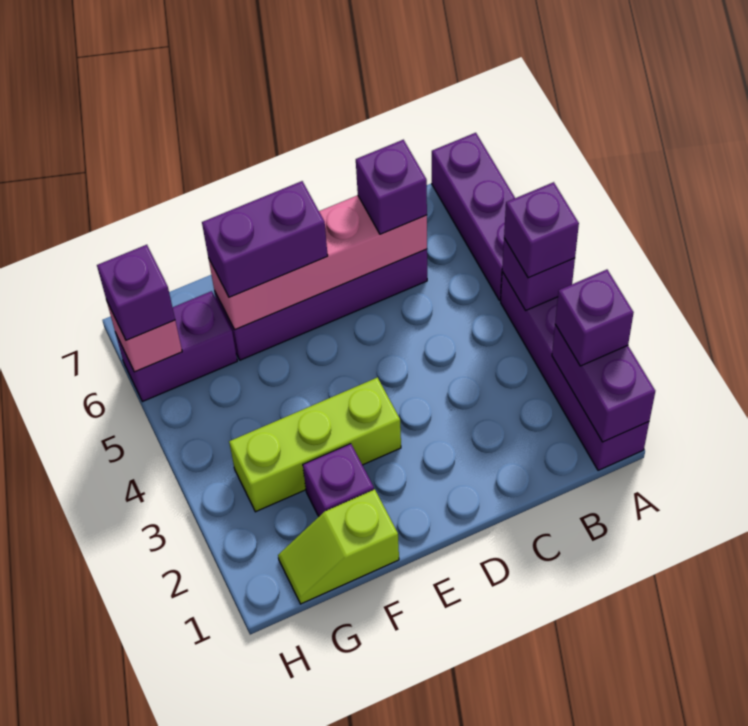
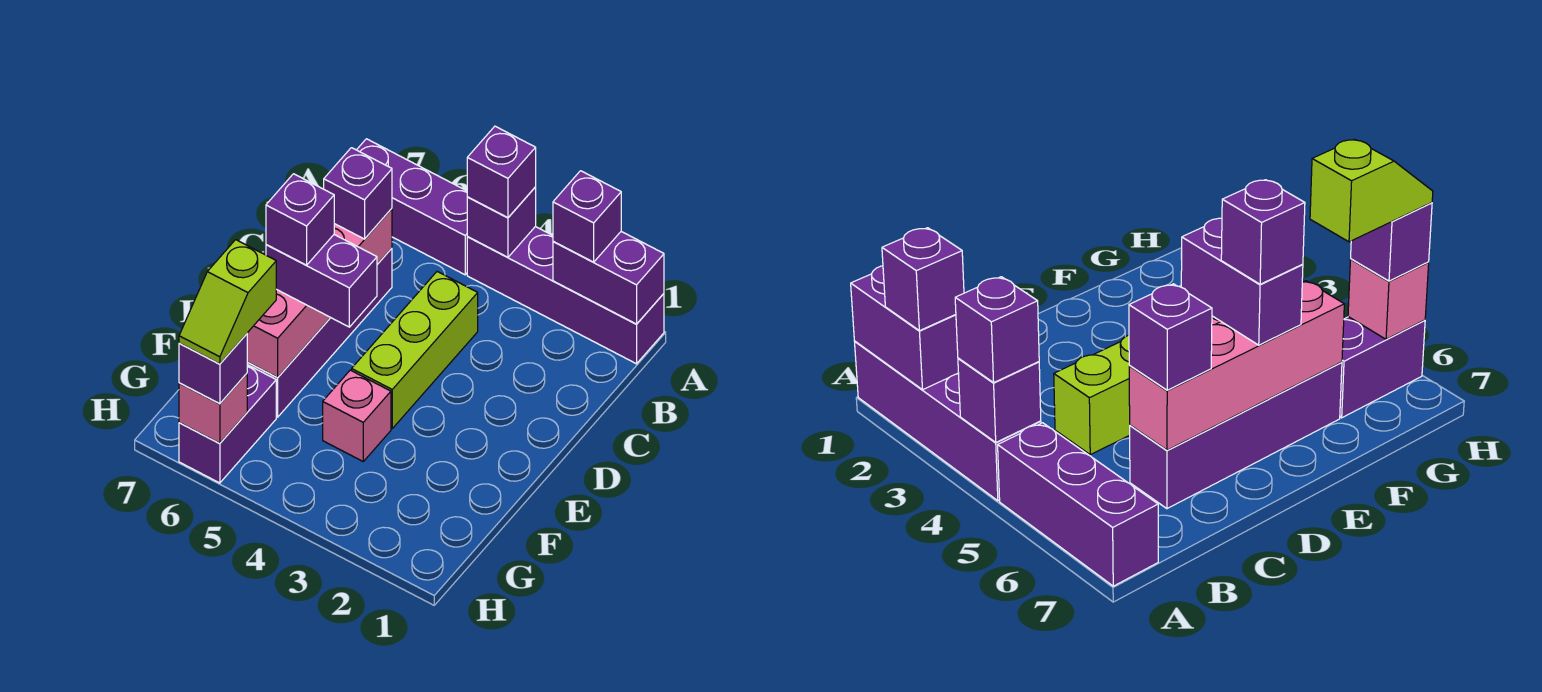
lime brick E3:G3 level 1 -> lime brick C4:E4 level 1
purple brick E6:F6 level 3 -> purple brick E5:E6 level 3
lime slope F1:G1 level 1 top F -> lime slope G6:H6 level 4 top G
purple brick F2 level 1 -> purple brick E6 level 4
none -> pink brick F4 level 1

